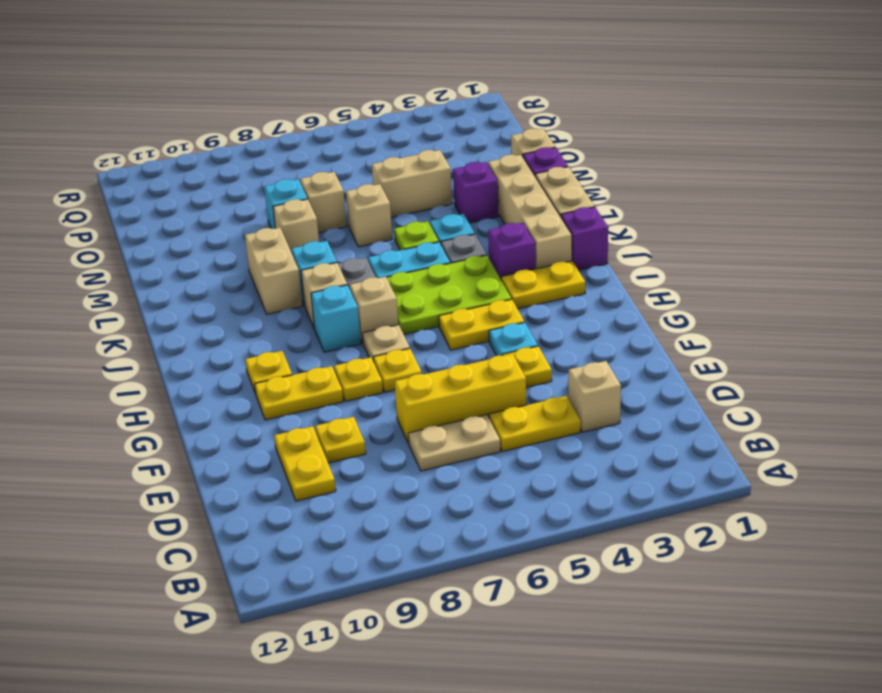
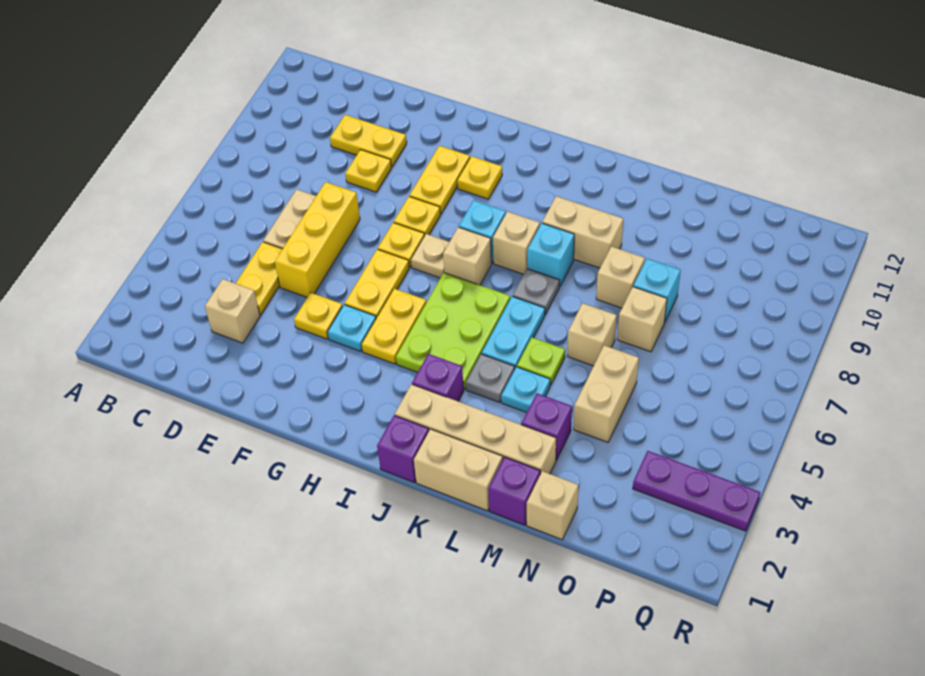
yellow plate I2:I3 level 1 -> yellow plate G5:G6 level 1
none -> purple plate P3:R3 level 1

